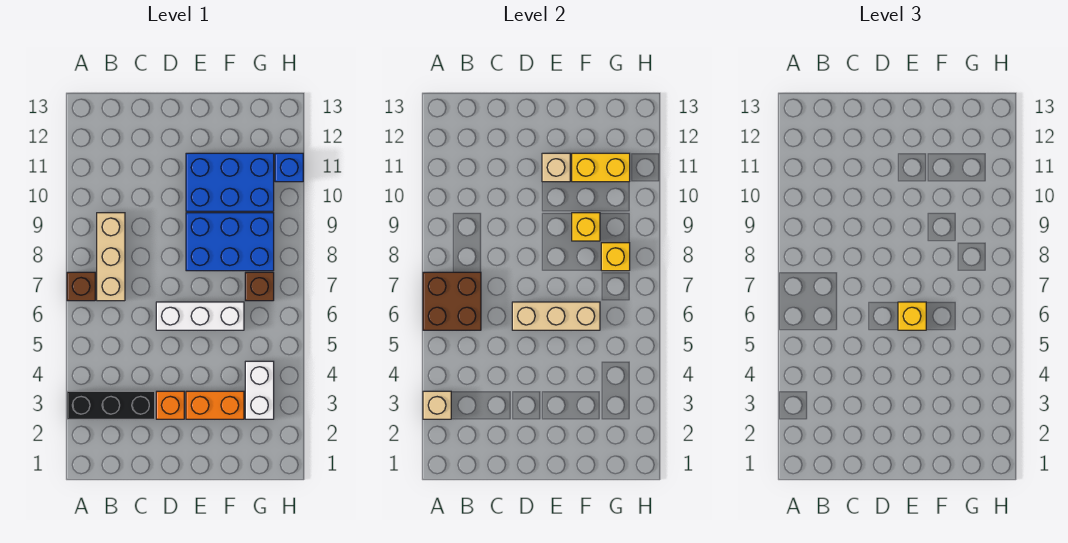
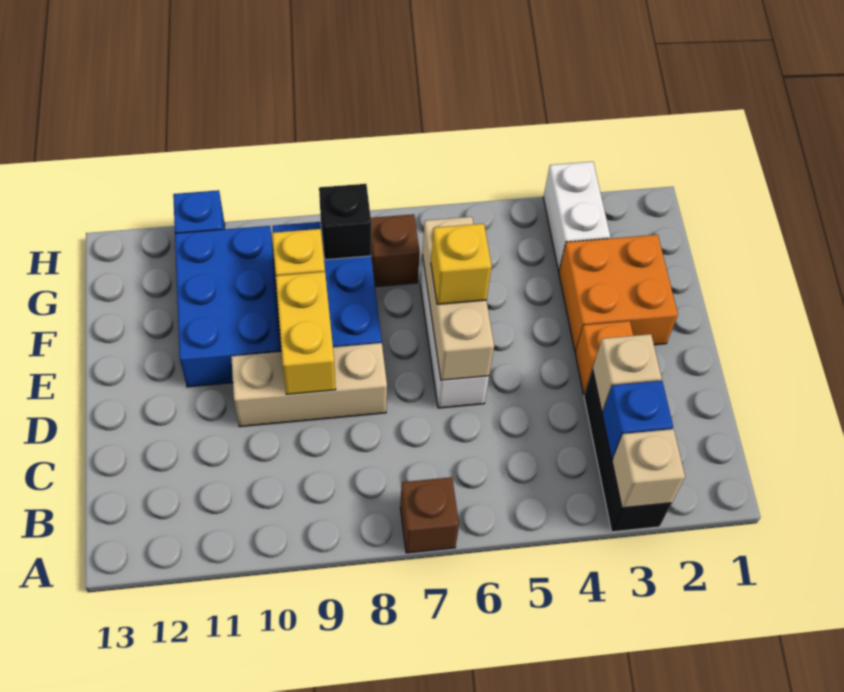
brown brick A6:B7 level 2 -> none
none -> blue brick B3 level 2
tan brick B7:B9 level 1 -> tan brick D8:D10 level 1
orange brick E3:F3 level 1 -> orange brick E2:F3 level 1
tan brick E11 level 2 -> tan brick C3 level 2
yellow brick F11:G11 level 2 -> yellow brick D9:E9 level 2
white brick G3:G4 level 1 -> white brick G3:H3 level 1
yellow brick G8 level 2 -> black brick G8 level 2

